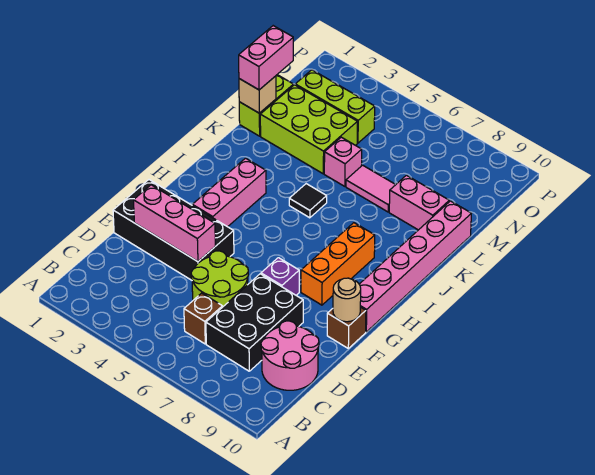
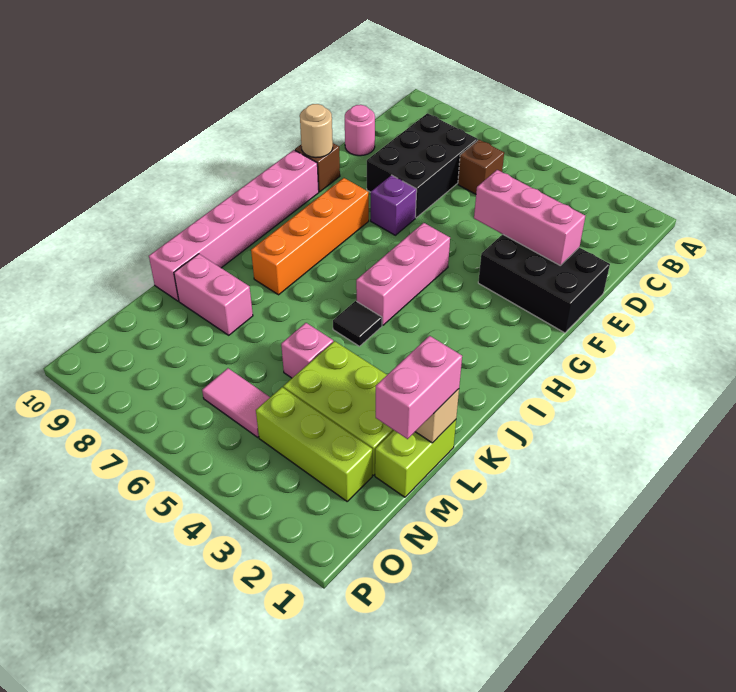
pink round brick C9:D10 level 1 -> pink round brick D10 level 1
lime round brick D5:E6 level 1 -> none
black brick E1:F4 level 1 -> black brick E1:F3 level 1
pink brick G3:I3 level 1 -> pink brick G5:I5 level 1
orange brick G8:I8 level 1 -> orange brick G8:J8 level 1
pink tile L6:L7 level 1 -> pink tile N5:N6 level 1

